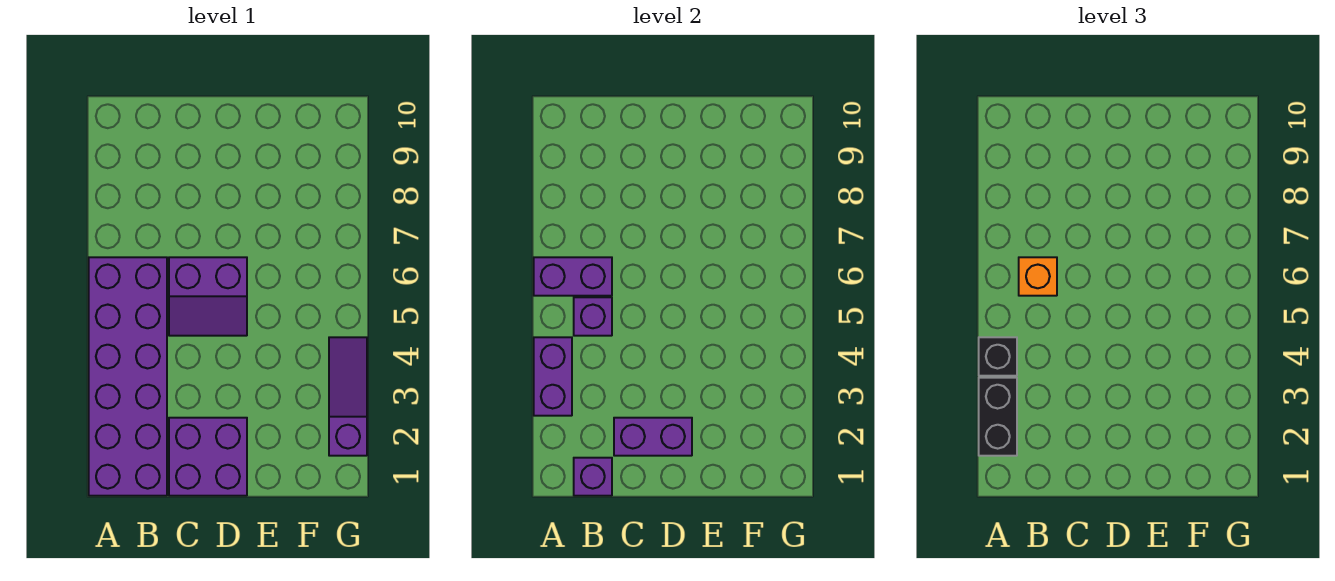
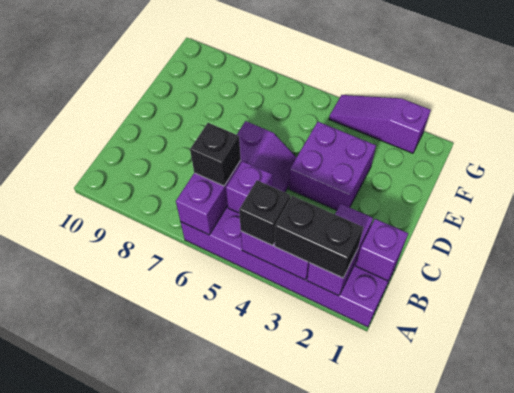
orange brick B6 level 3 -> black brick B6 level 3
purple brick C1:D2 level 1 -> purple brick D3:E4 level 1
purple brick C2:D2 level 2 -> purple brick A2:B2 level 2

